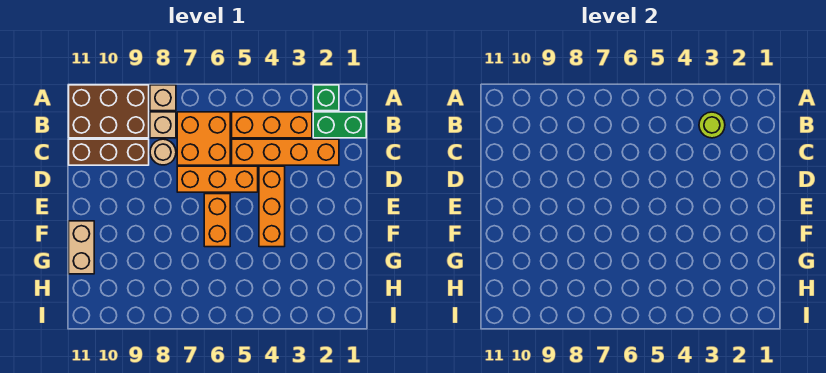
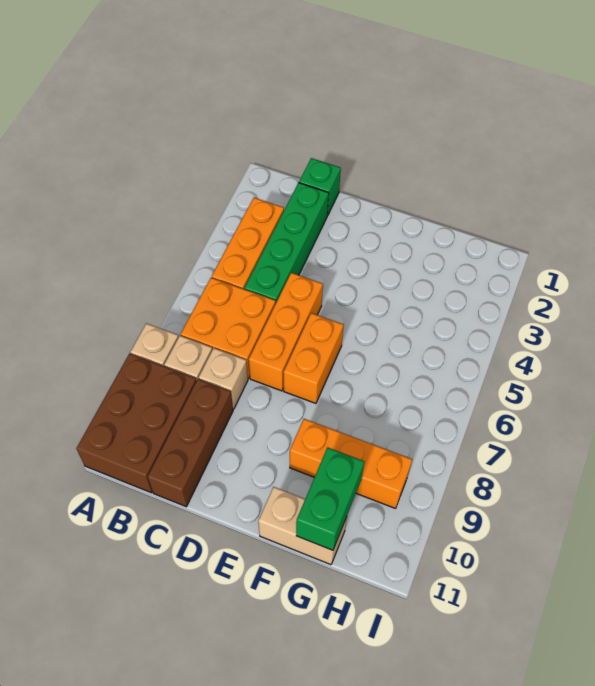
green brick A2 level 1 -> green brick C1 level 1
green brick B1:B2 level 1 -> green brick G10:G11 level 2
lime round brick B3 level 2 -> none
orange brick C2:C5 level 1 -> green brick C2:C5 level 1
tan round brick C8 level 1 -> tan brick C8 level 1
orange brick D4:F4 level 1 -> orange brick F9:H9 level 1
orange brick E6:F6 level 1 -> orange brick E6:E7 level 1

